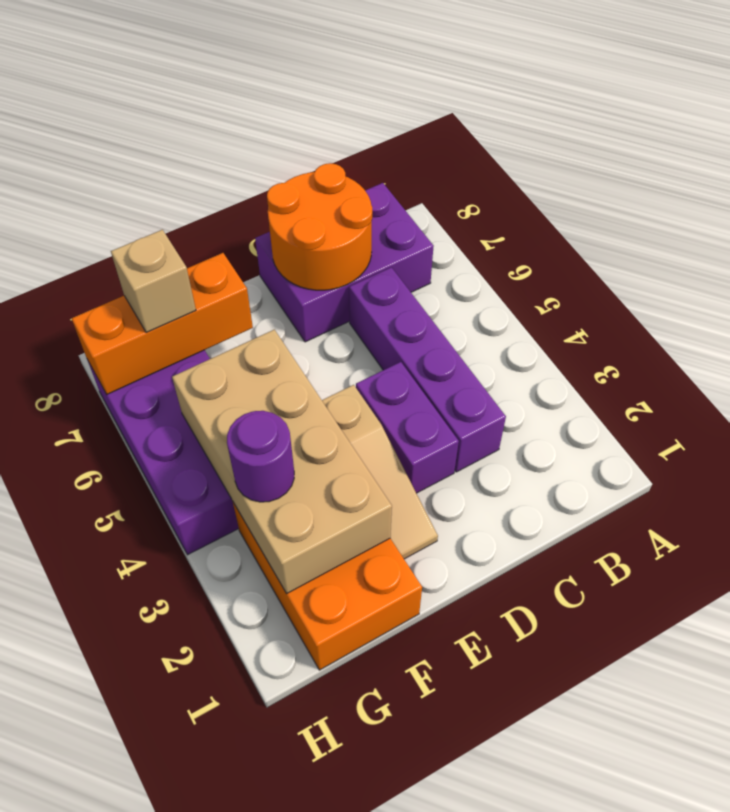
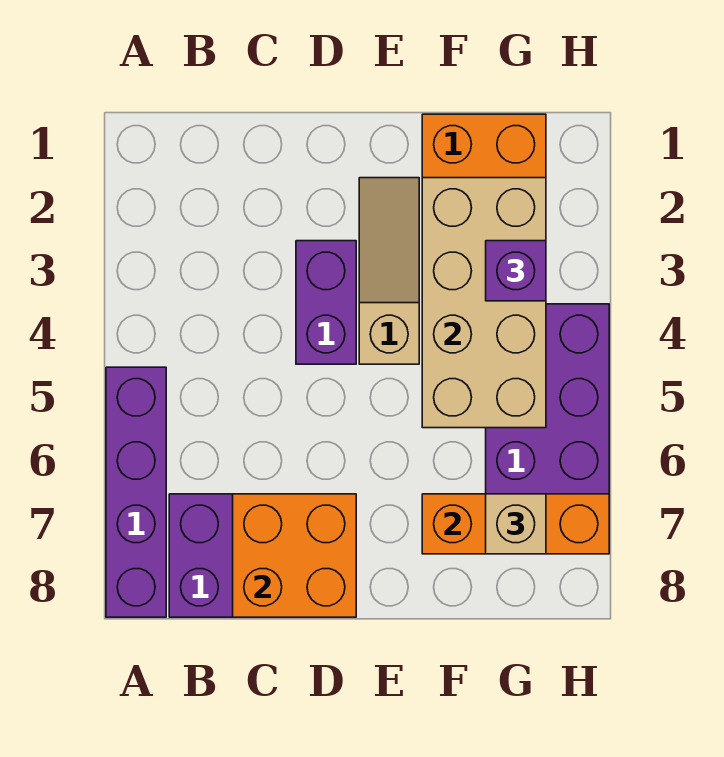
purple brick C3:C6 level 1 -> purple brick A5:A8 level 1
orange round brick C7:D8 level 2 -> orange brick C7:D8 level 2
purple round brick G3 level 3 -> purple brick G3 level 3

